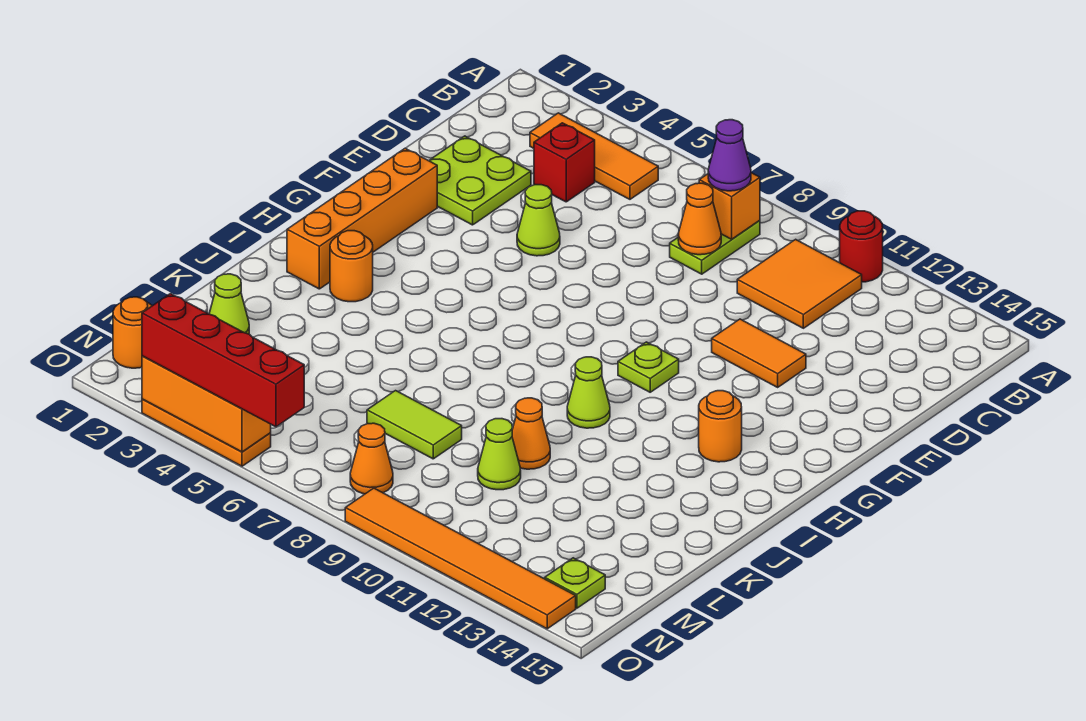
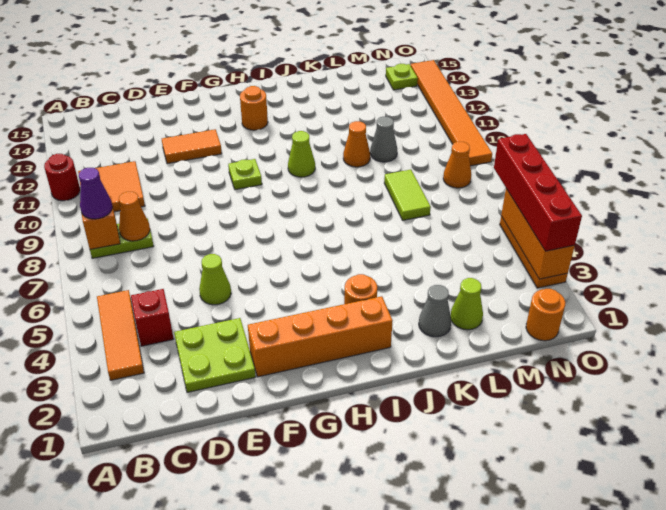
orange tile E11:E12 level 1 -> orange tile E12:F12 level 1
none -> grey cone K2 level 1
lime cone L10 level 1 -> grey cone L10 level 1

